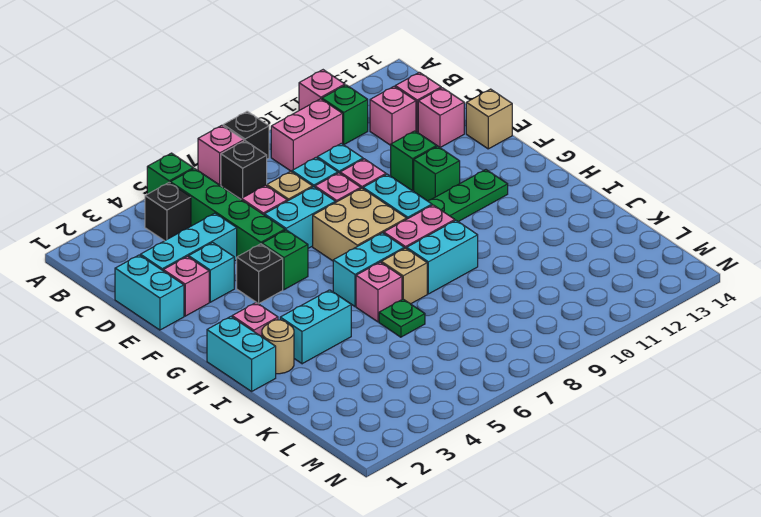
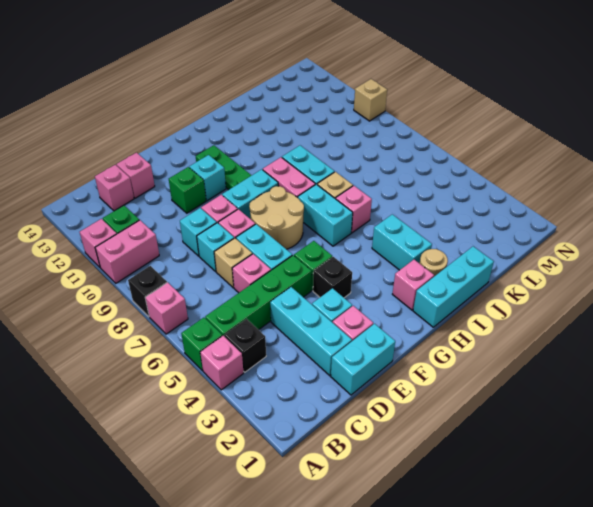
black brick B7 level 1 -> none
pink brick B9:B10 level 1 -> pink brick A10:B10 level 1
pink brick C12 level 1 -> pink brick A4 level 1
tan brick E14 level 1 -> tan brick N10 level 1
tan brick F7:G8 level 1 -> tan round brick F7:G8 level 1
green brick F11 level 1 -> cyan brick F11 level 1
cyan brick H1:I1 level 1 -> cyan brick H1:J1 level 1
green plate J6 level 1 -> none

